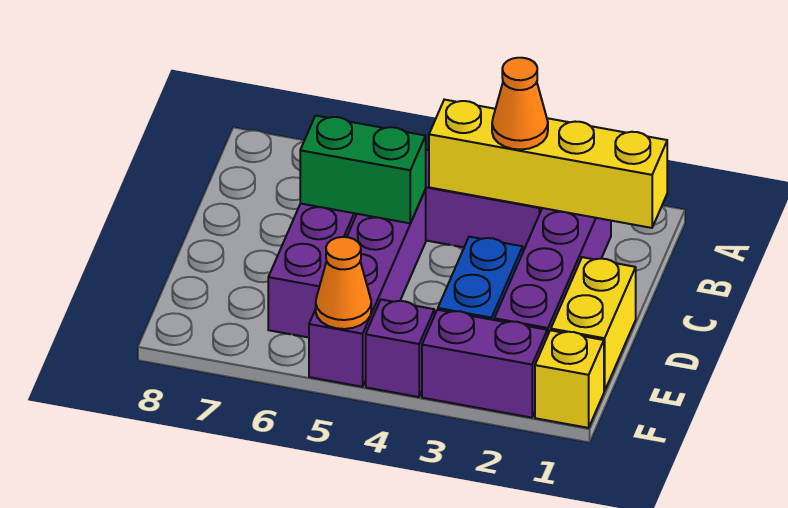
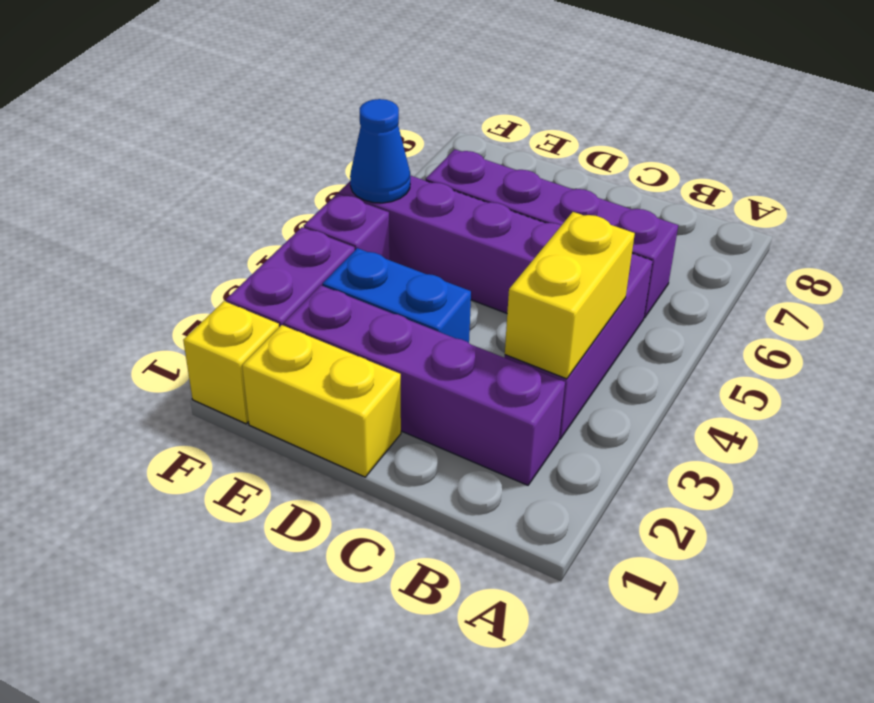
yellow brick B1:B4 level 2 -> yellow brick B3:B4 level 2
orange cone B3 level 3 -> none
green brick C5:C6 level 2 -> none
orange cone F5 level 2 -> blue cone F5 level 2

